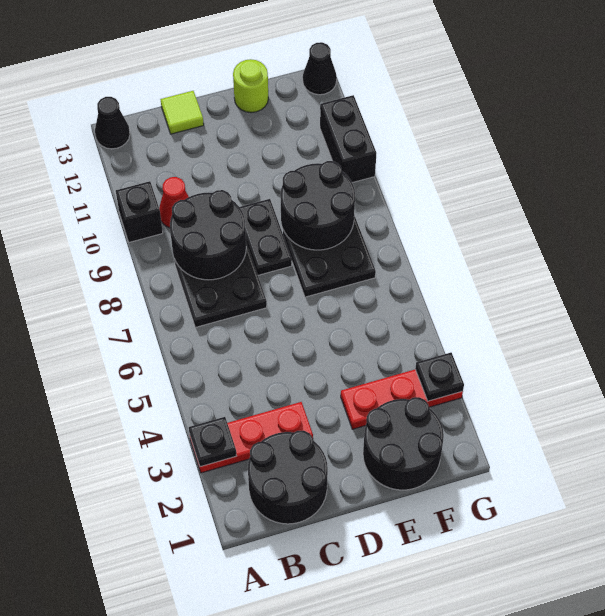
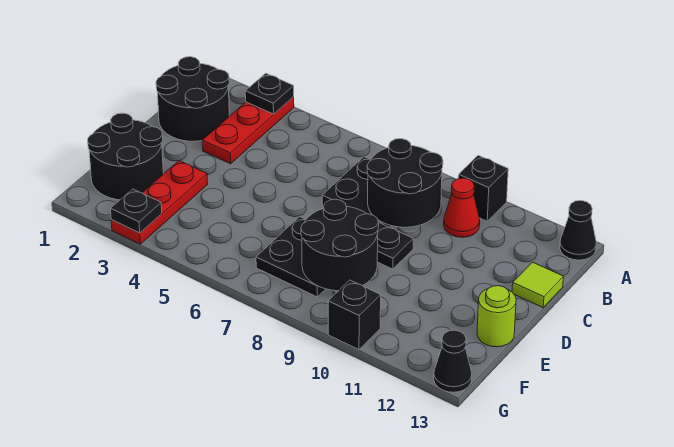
black brick G10:G11 level 1 -> black brick G10 level 1

